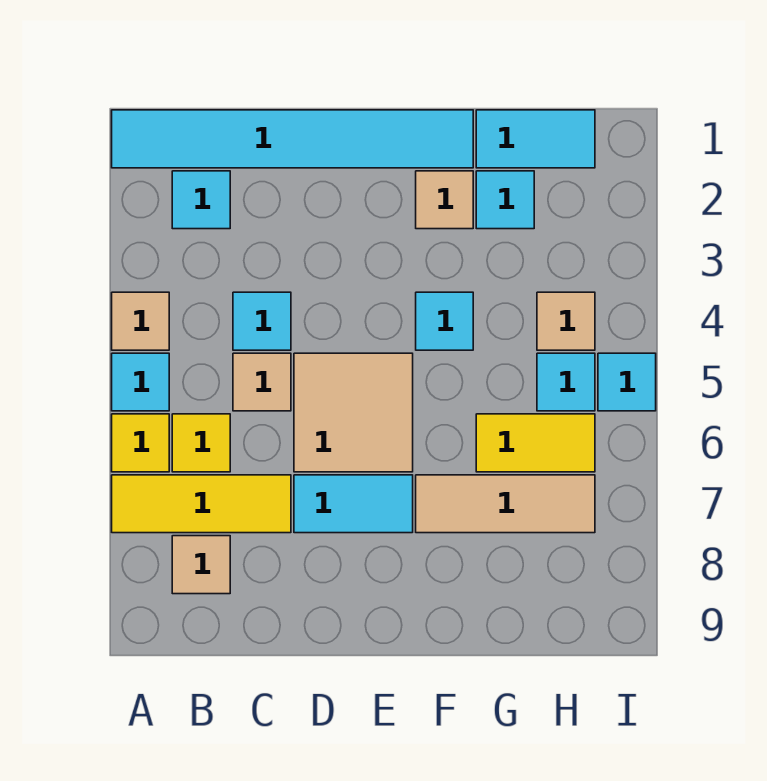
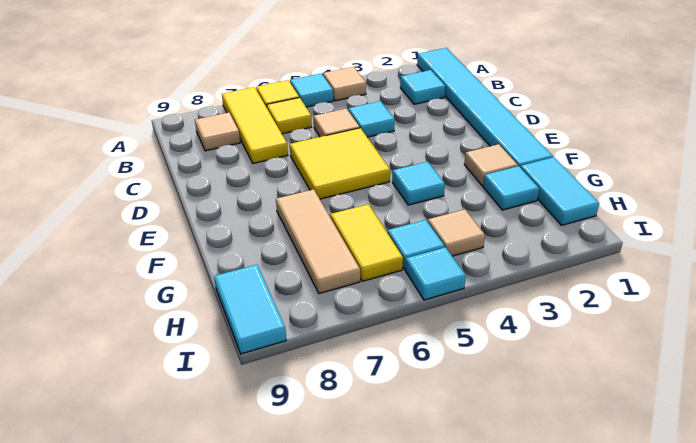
tan tile D5:E6 level 1 -> yellow tile D5:E6 level 1
cyan tile D7:E7 level 1 -> cyan tile H9:I9 level 1

